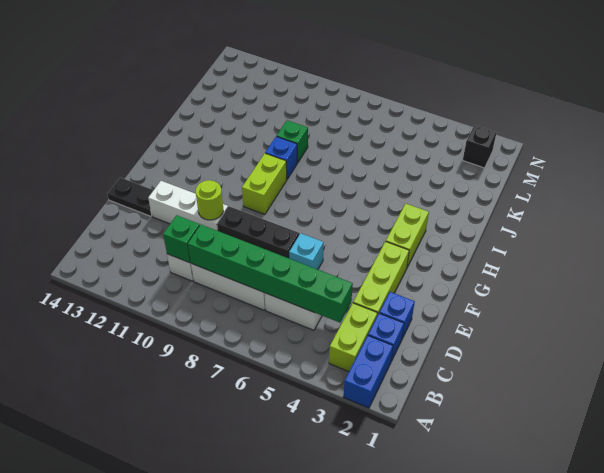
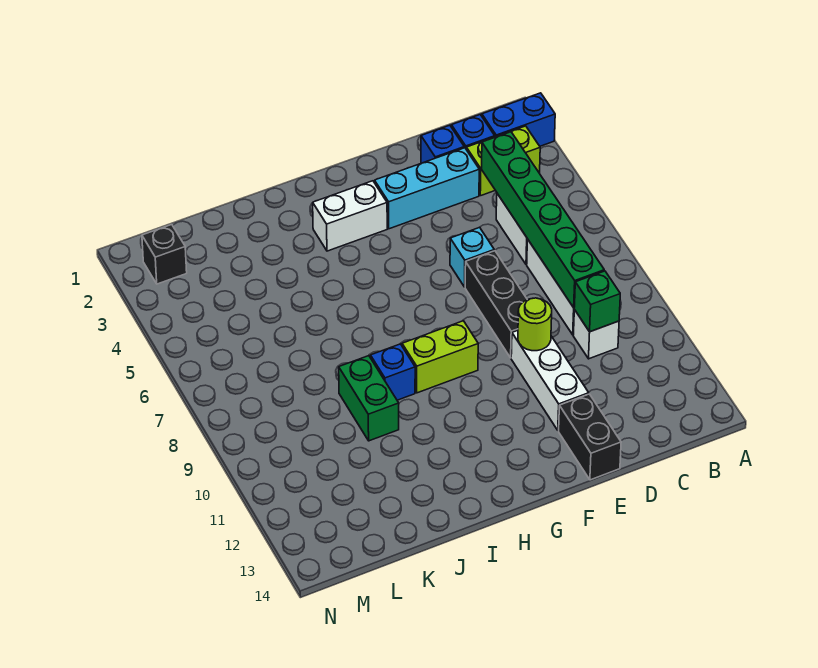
lime brick D3:F3 level 1 -> cyan brick D3:F3 level 1
black plate E13:E14 level 1 -> black brick E13:E14 level 1
lime brick G3:H3 level 1 -> white brick G3:H3 level 1
green brick J9 level 1 -> green brick J9:J10 level 1

